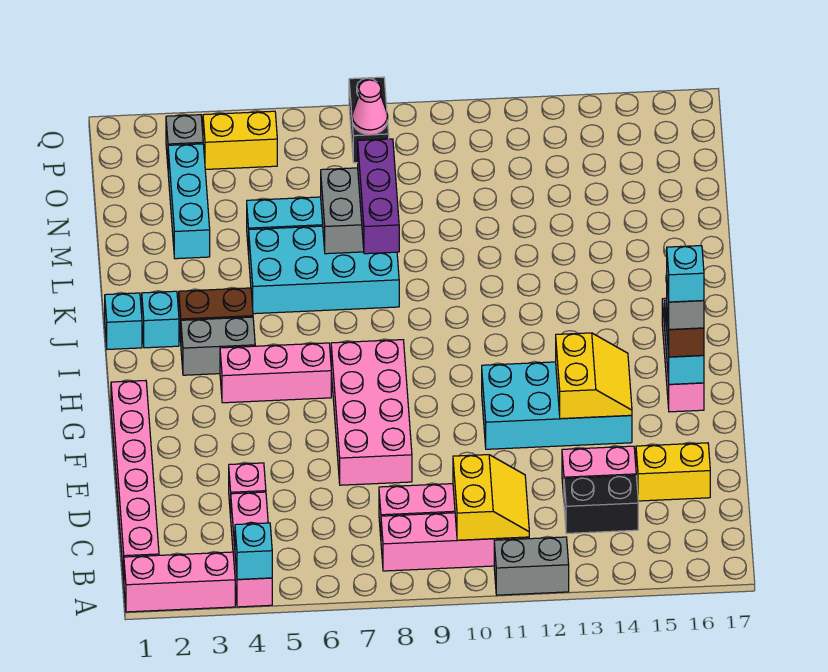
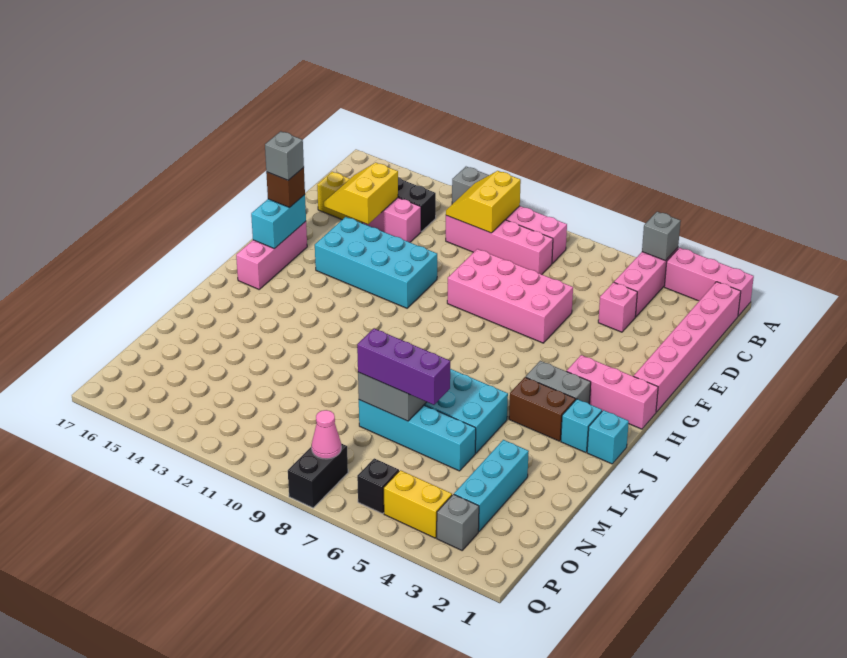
cyan brick A4 level 2 -> grey brick A4 level 2
pink brick E7:H8 level 1 -> pink brick E6:F9 level 1
yellow slope F13:G14 level 2 top 13 -> yellow slope D14:E15 level 2 top 14
cyan brick G16 level 5 -> none
pink brick H4:H6 level 1 -> pink brick H1:H3 level 1
purple brick K8:M8 level 3 -> purple brick M6:M8 level 3
none -> black brick P6 level 1

